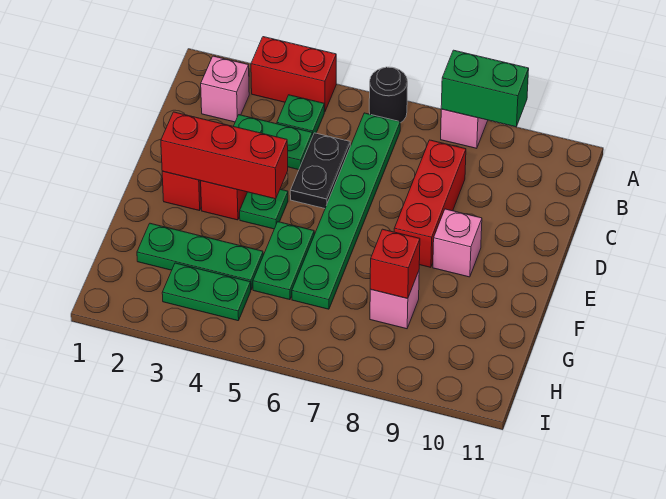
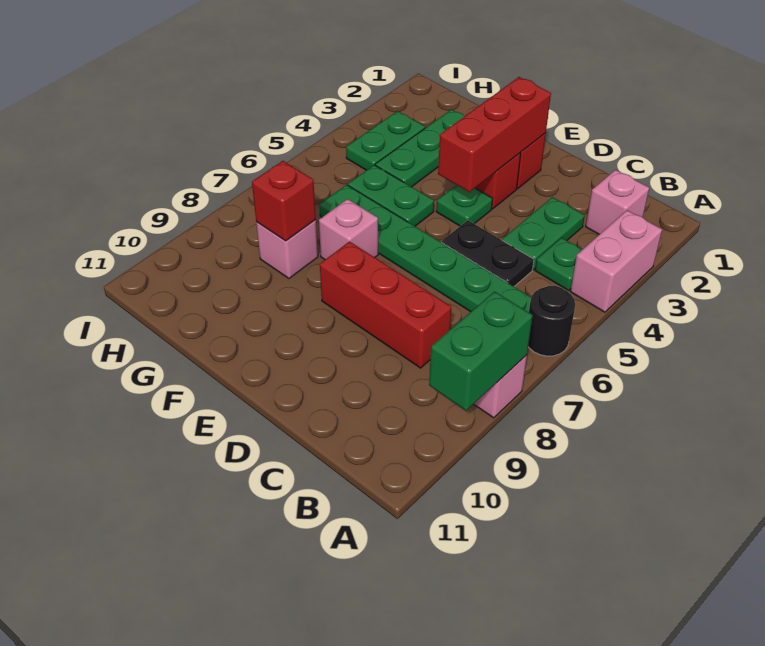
red brick A3:A4 level 1 -> pink brick A3:A4 level 1
pink brick E9 level 1 -> pink brick F7 level 1

